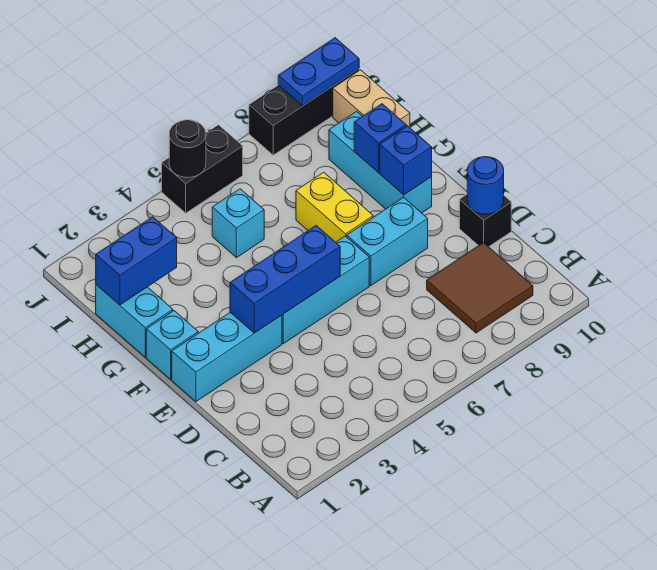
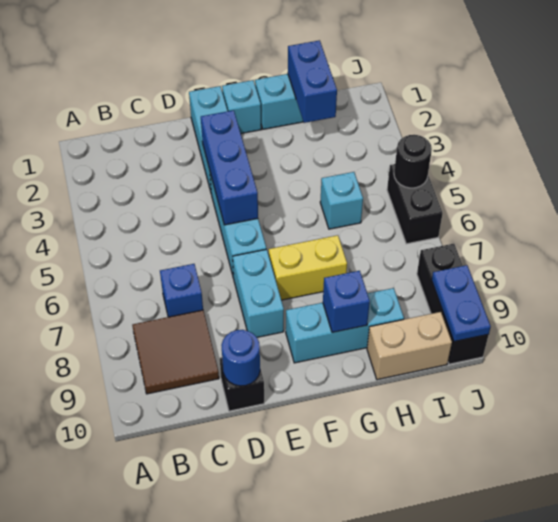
blue brick F9 level 2 -> blue brick C7 level 1

